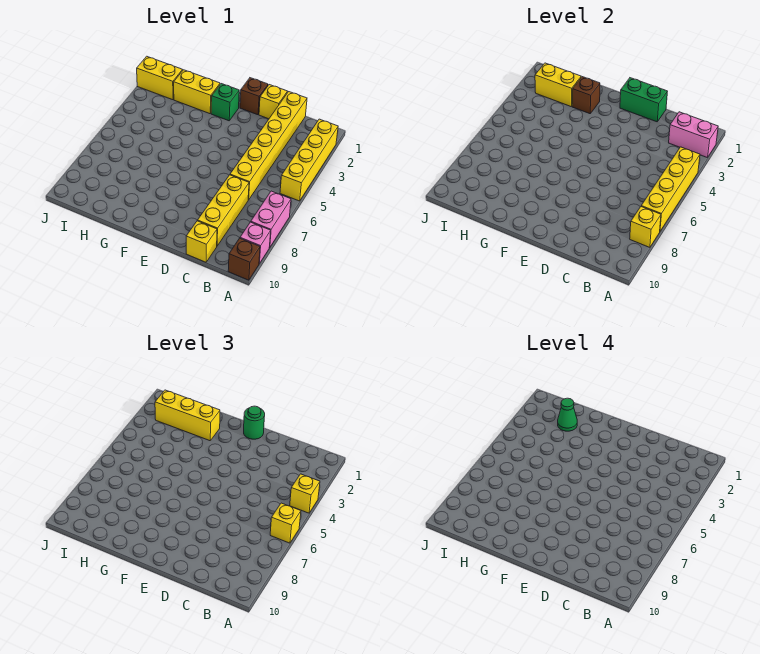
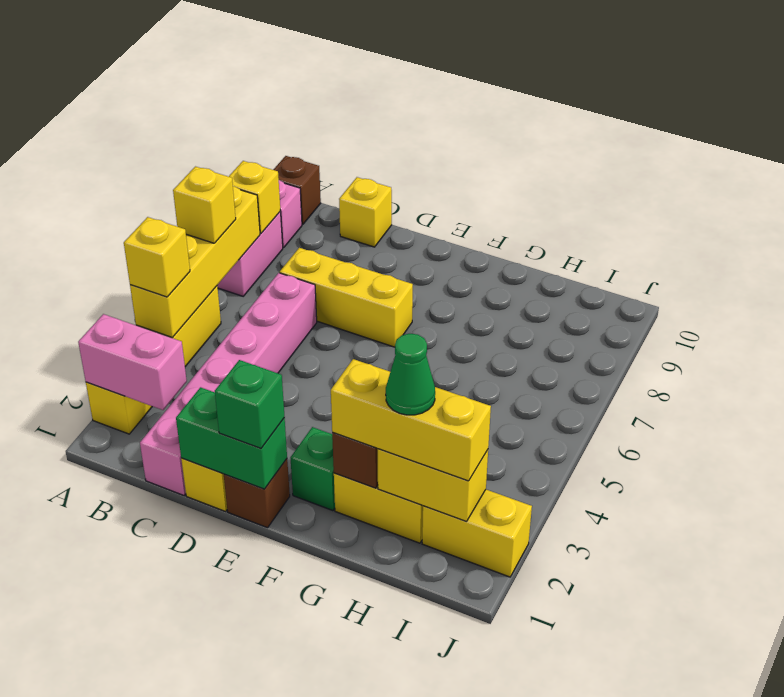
yellow brick C1:C6 level 1 -> pink brick C1:C6 level 1
yellow brick C7:C9 level 1 -> yellow brick C7:E7 level 1
green round brick E1 level 3 -> green brick E1 level 3

